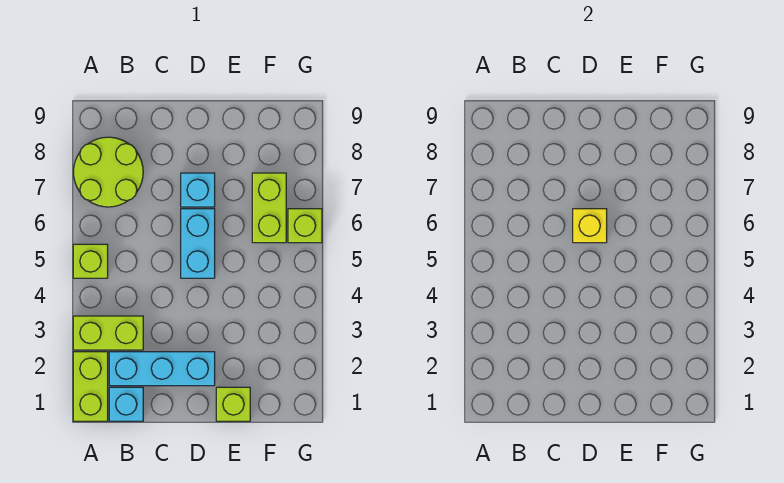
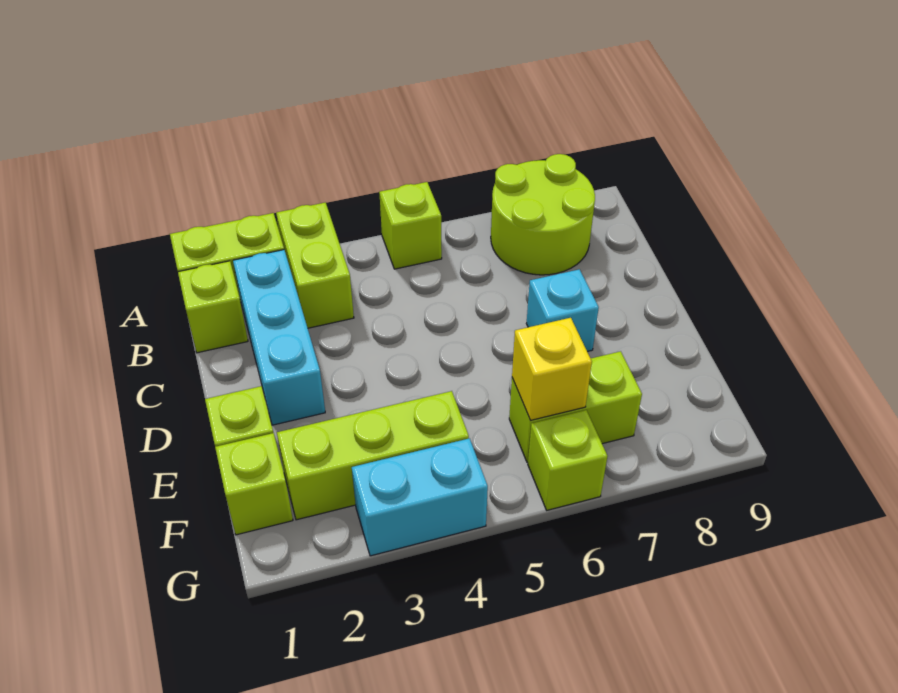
cyan brick B1 level 1 -> lime brick B1 level 1
cyan brick D5:D6 level 1 -> cyan brick G3:G4 level 1
yellow brick D6 level 2 -> yellow brick F6 level 2
none -> lime brick F1 level 1
none -> lime brick F2:F4 level 1

